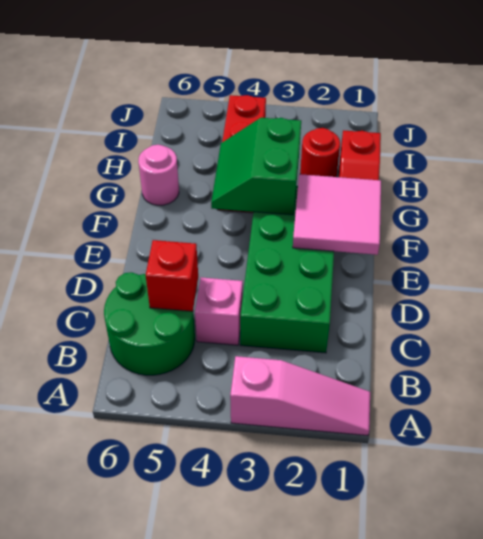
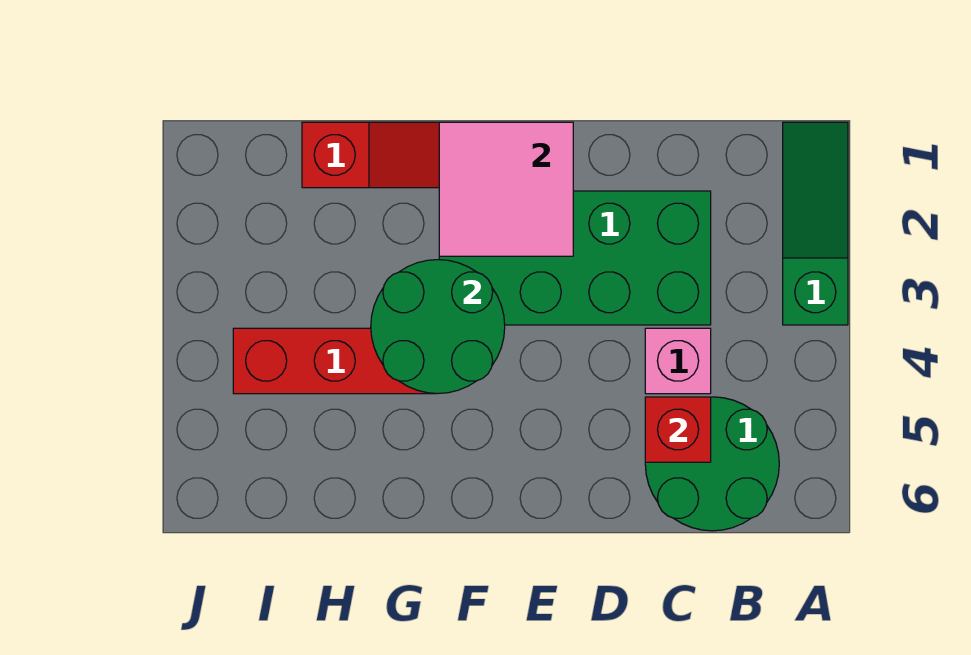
pink slope A1:A3 level 1 top 3 -> green slope A1:A3 level 1 top 3
green slope F3:G4 level 2 top 3 -> green round brick F3:G4 level 2
pink round brick G6 level 1 -> none
red round brick H2 level 1 -> none

